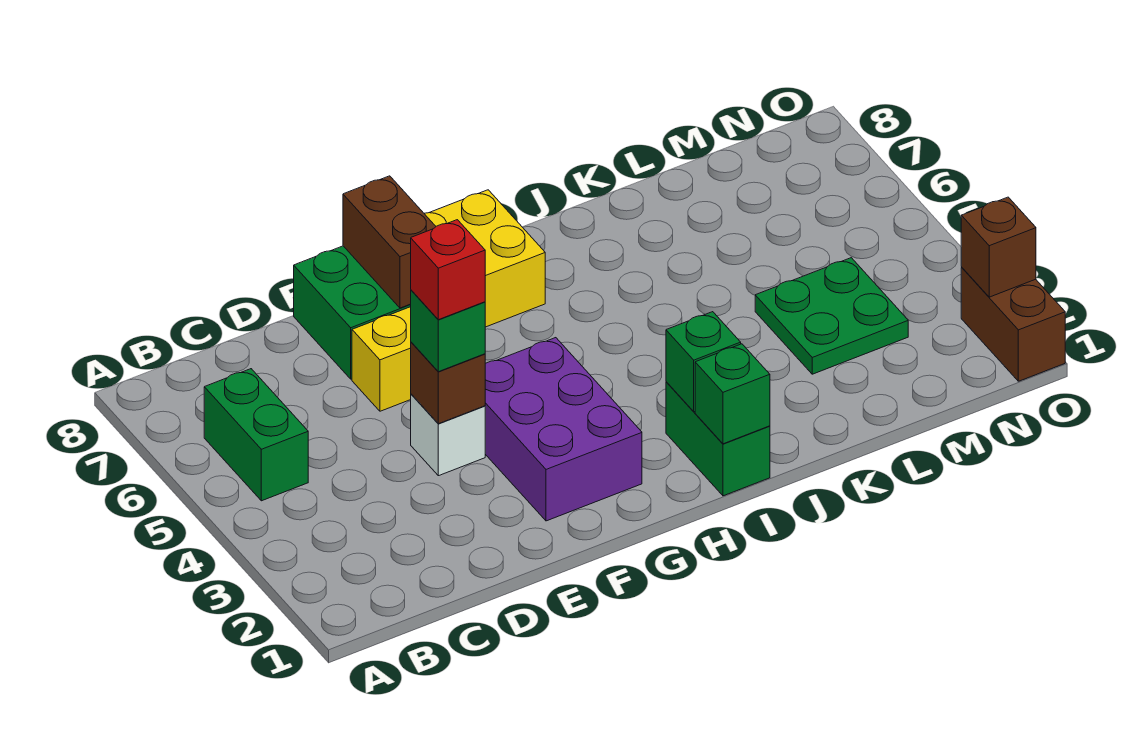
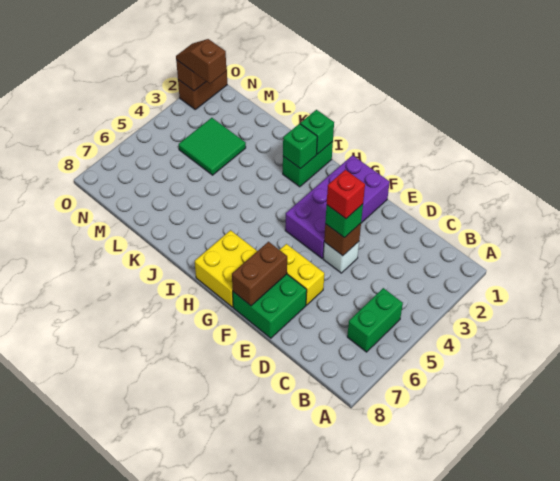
purple brick F2:G4 level 1 -> purple brick F1:G4 level 1
green plate L3:M4 level 1 -> green tile L3:M4 level 1
none -> brown slope N2:O2 level 3 top N

